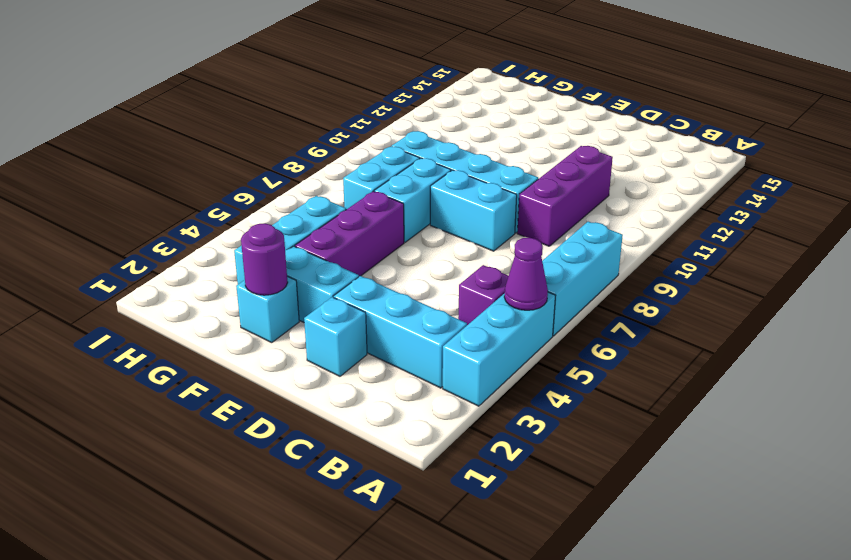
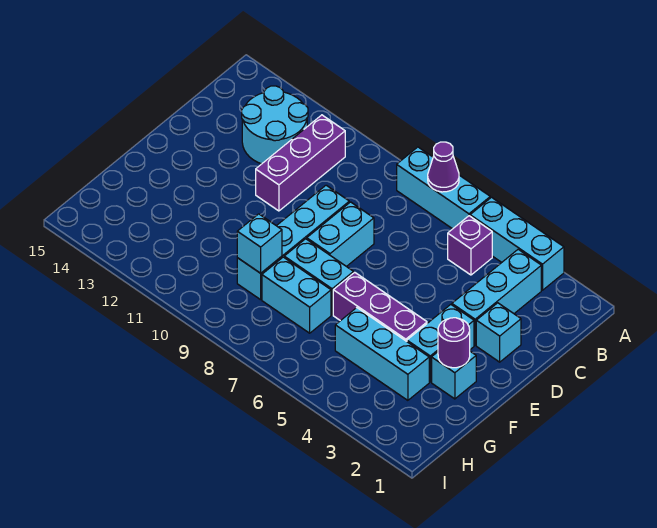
purple cone A5 level 2 -> purple cone A7 level 2
none -> cyan round brick B12:C13 level 1
purple brick C9:C11 level 1 -> purple brick B11:D11 level 1
none -> cyan brick G9 level 2

